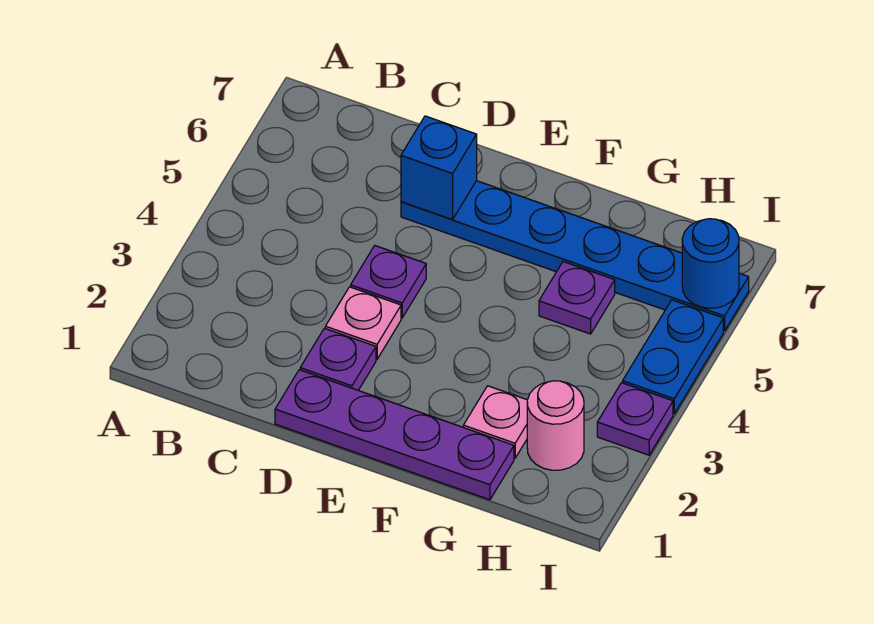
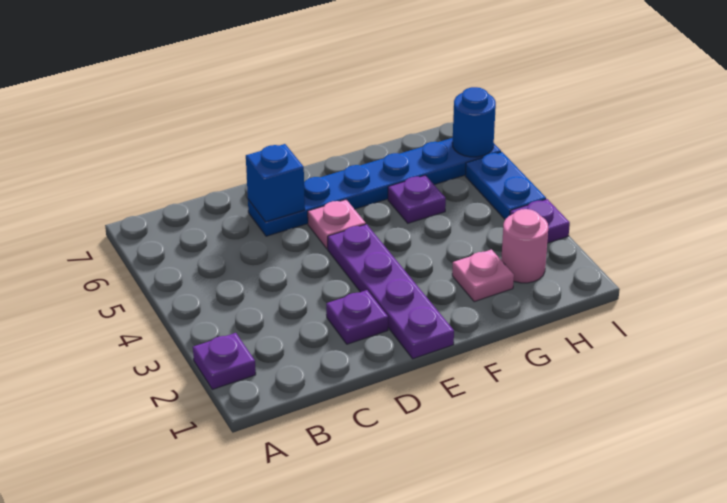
purple plate D1:G1 level 1 -> purple plate E1:E4 level 1
pink plate D3 level 1 -> pink plate E5 level 1
purple plate D4 level 1 -> purple plate A2 level 1

